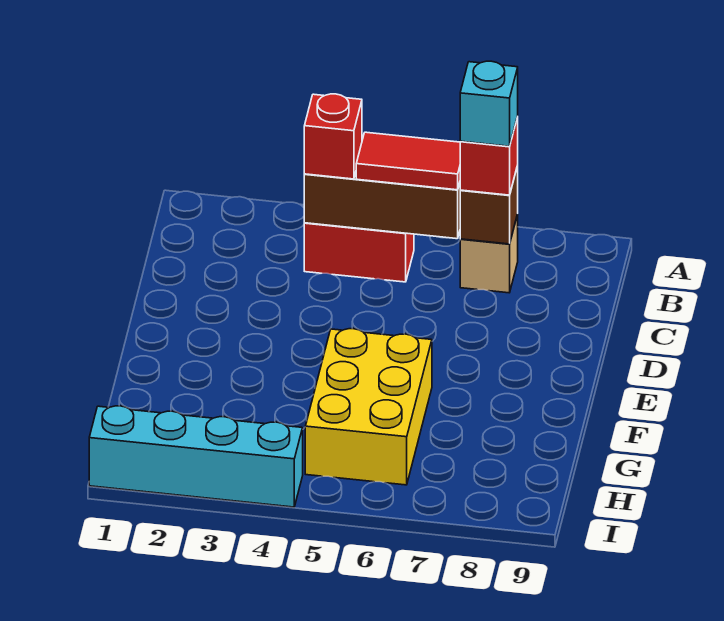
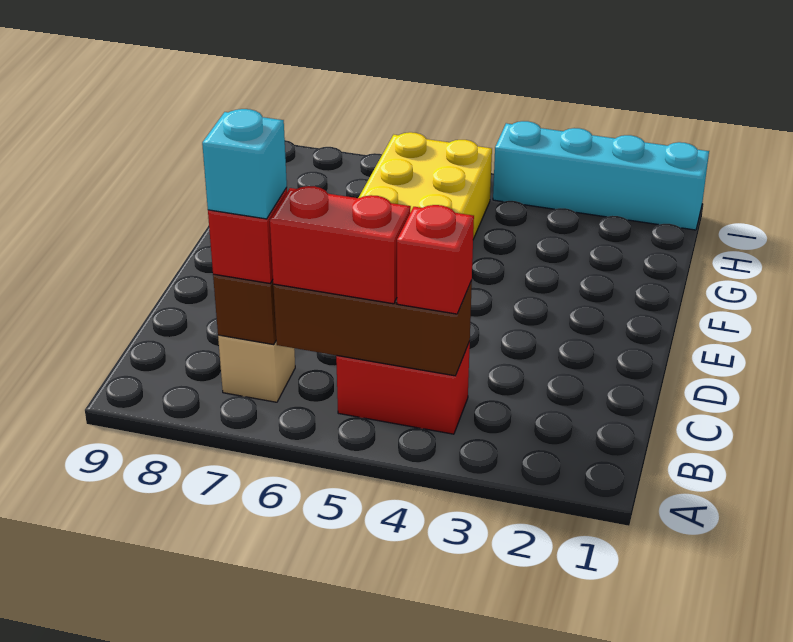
red tile B5:B6 level 3 -> red brick B5:B6 level 3

